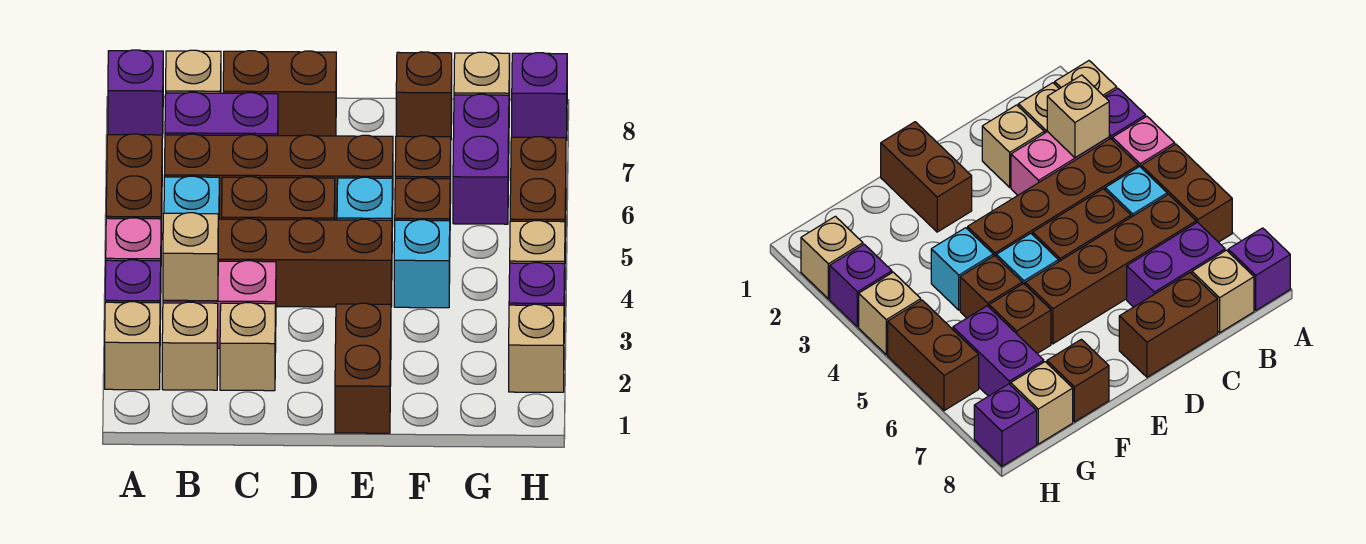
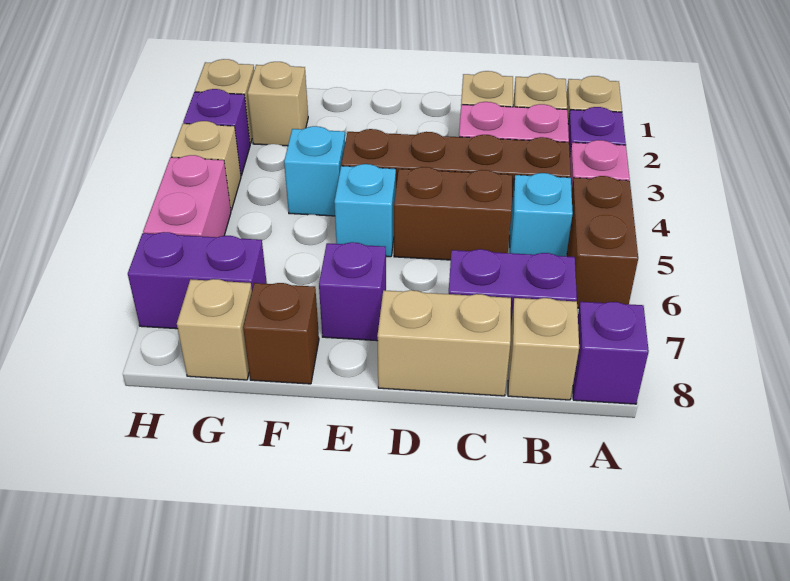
tan brick B3 level 2 -> tan brick G2 level 1
brown brick B6:E6 level 1 -> none
brown brick C8:D8 level 1 -> tan brick C8:D8 level 1
brown brick E1:E2 level 1 -> none
brown brick F5 level 1 -> none
brown brick F6 level 1 -> none
purple brick G6:G7 level 1 -> purple brick G7:H7 level 1
brown brick H5:H6 level 1 -> pink brick H5:H6 level 1
purple brick H8 level 1 -> purple brick E7 level 1

